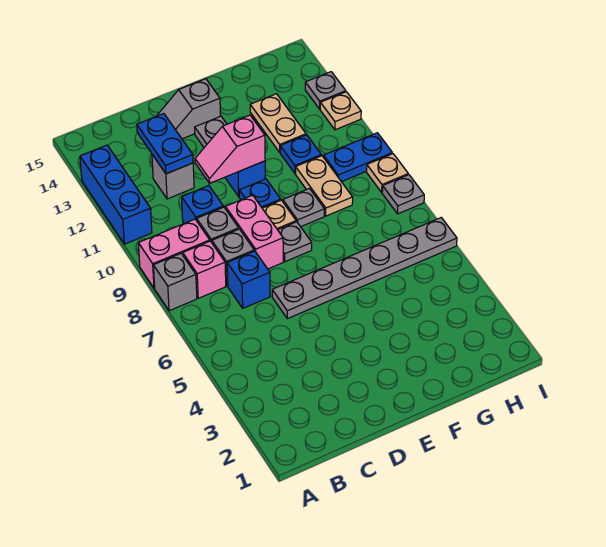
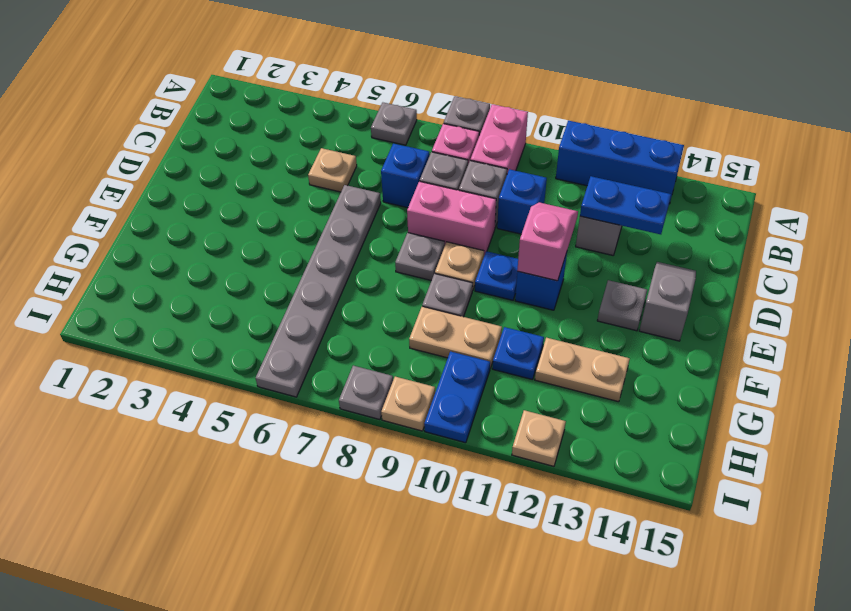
none -> tan plate C5 level 1
grey plate I13 level 1 -> grey plate A6 level 1

